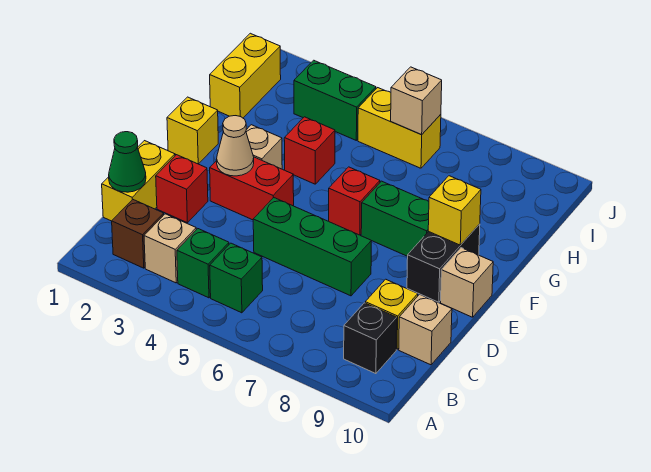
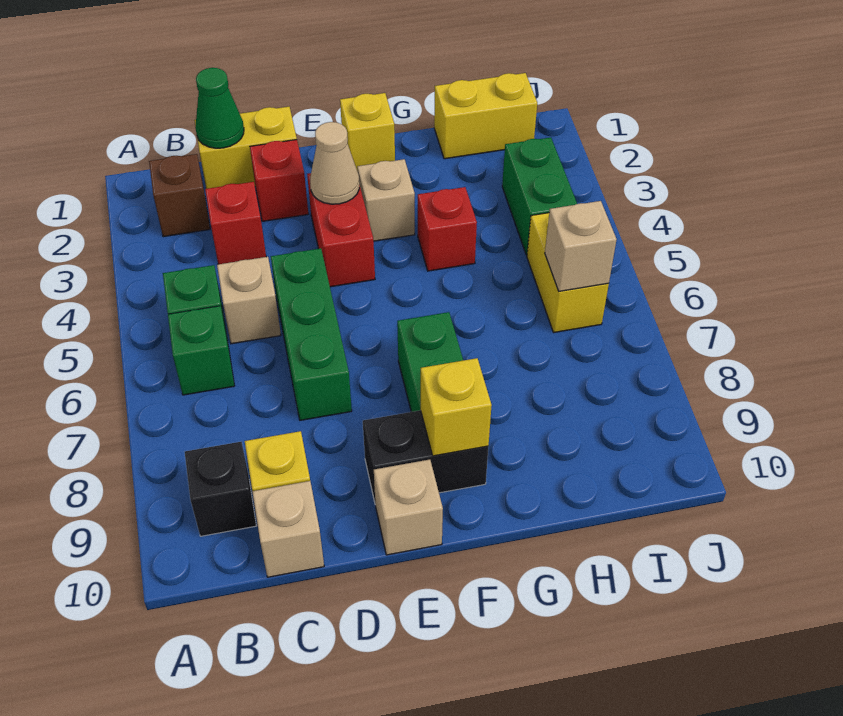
tan brick B3 level 1 -> tan brick C5 level 1
green brick B4 level 1 -> green brick B6 level 1
red brick F6 level 1 -> red brick C3 level 1

